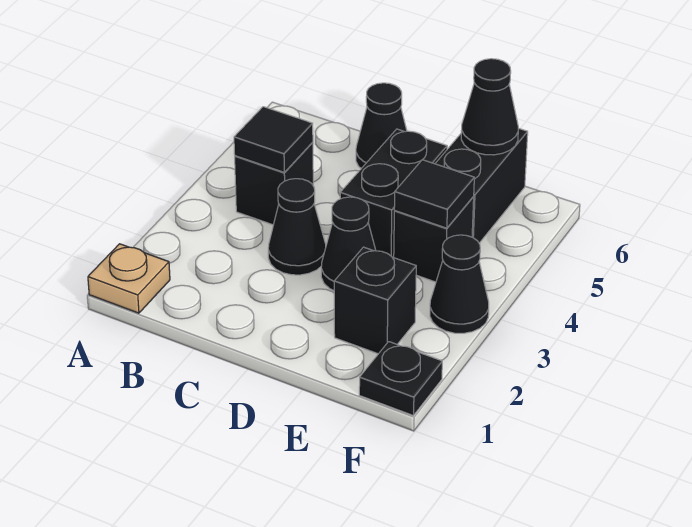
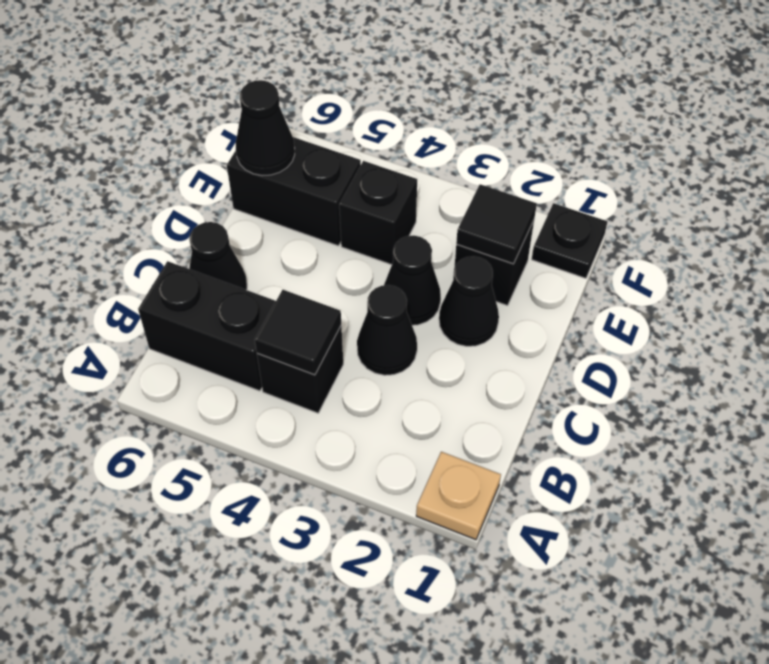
black brick D4:D5 level 1 -> black brick B5:B6 level 1
black tile E4 level 2 -> black tile E2 level 2
black cone F3 level 1 -> black cone D2 level 1

